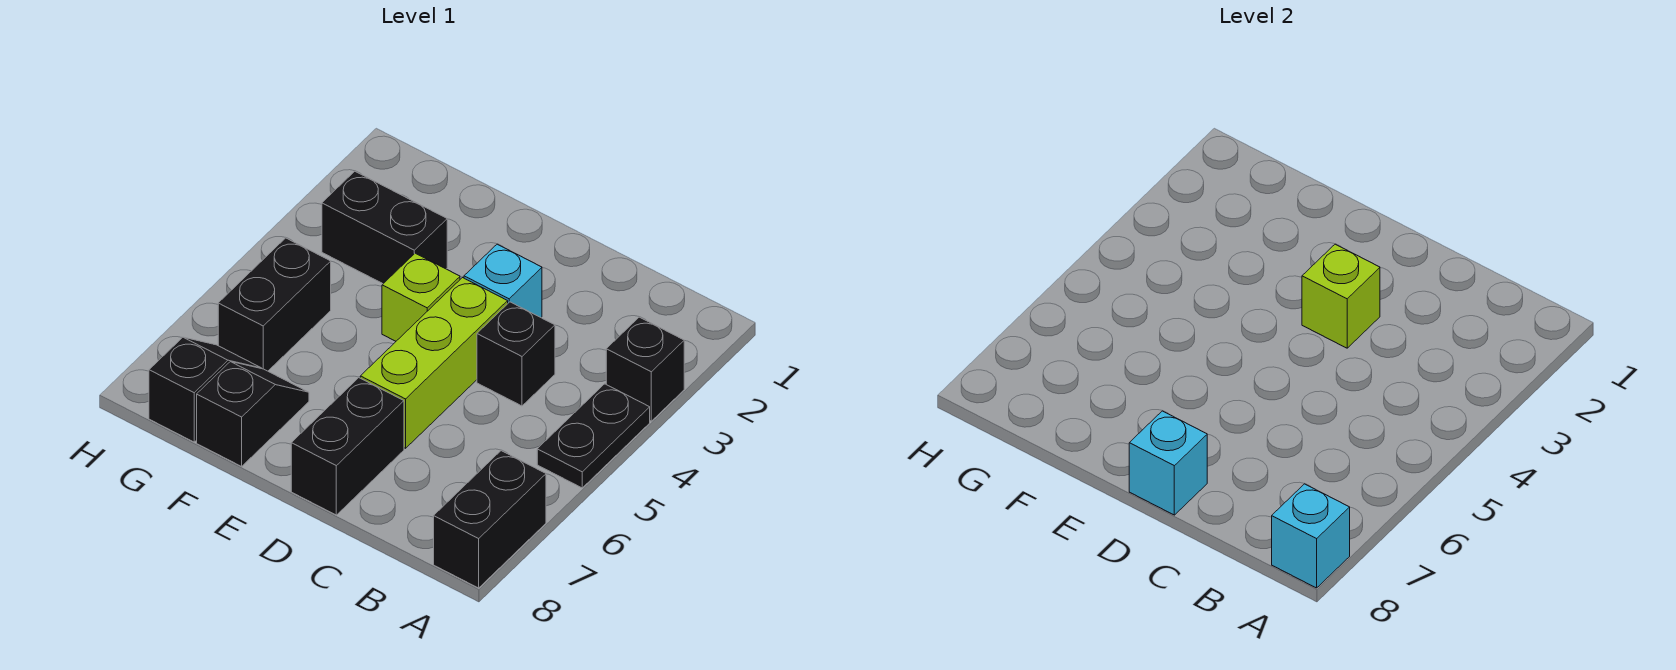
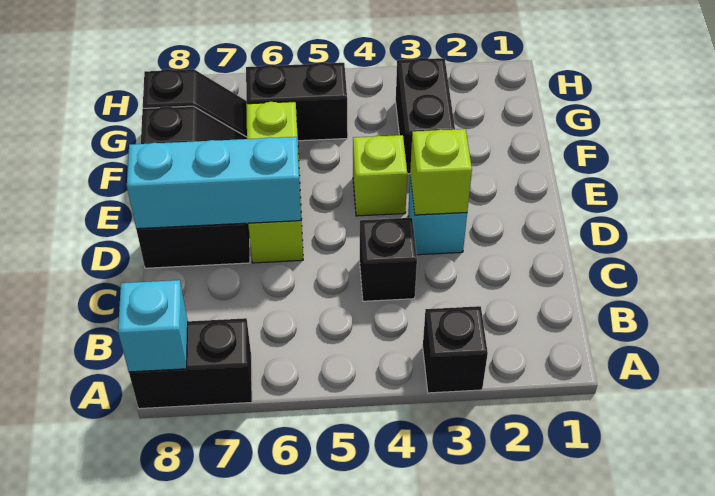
black plate A4:A5 level 1 -> none
lime brick D4:D6 level 1 -> lime brick D6:F6 level 1
cyan brick D8 level 2 -> cyan brick D6:D8 level 2

